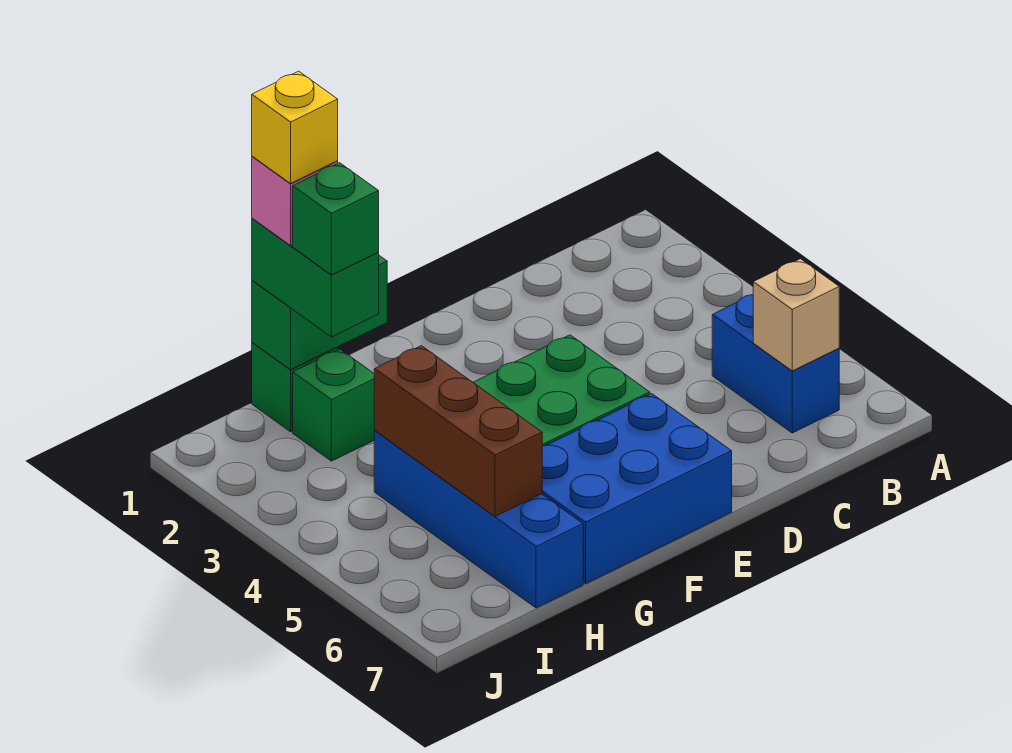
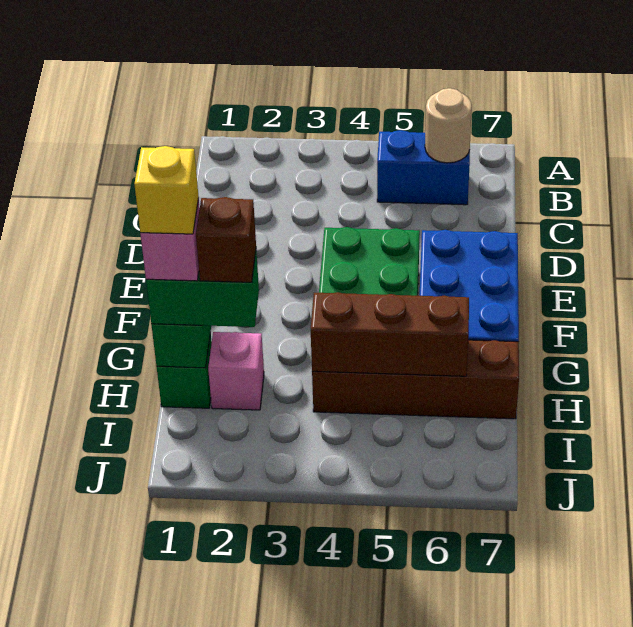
tan brick B6 level 2 -> tan round brick B6 level 2
green brick H2 level 1 -> pink brick H2 level 1
green brick H2 level 4 -> brown brick H2 level 4
blue brick H4:H7 level 1 -> brown brick H4:H7 level 1

